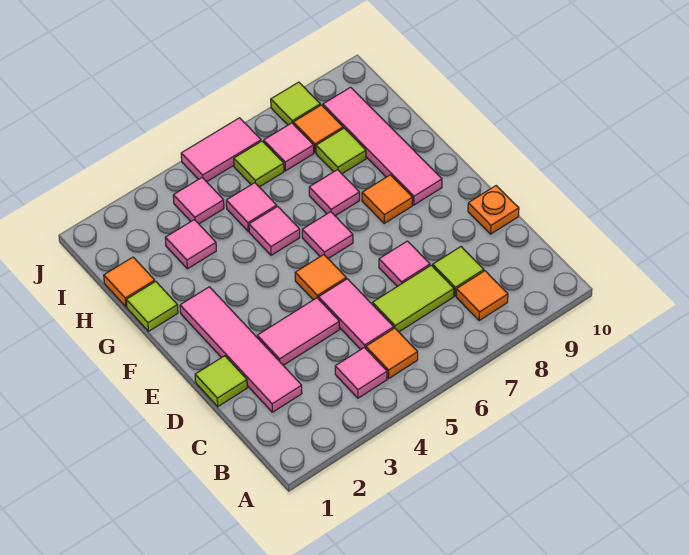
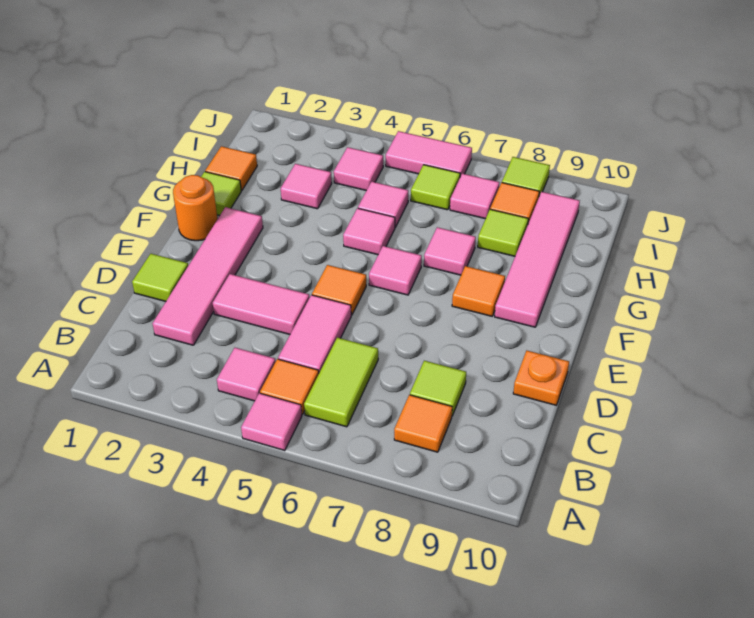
lime tile C6:C7 level 1 -> lime tile B6:C6 level 1
pink tile D7 level 1 -> pink tile A5 level 1
none -> orange round brick F1 level 1

